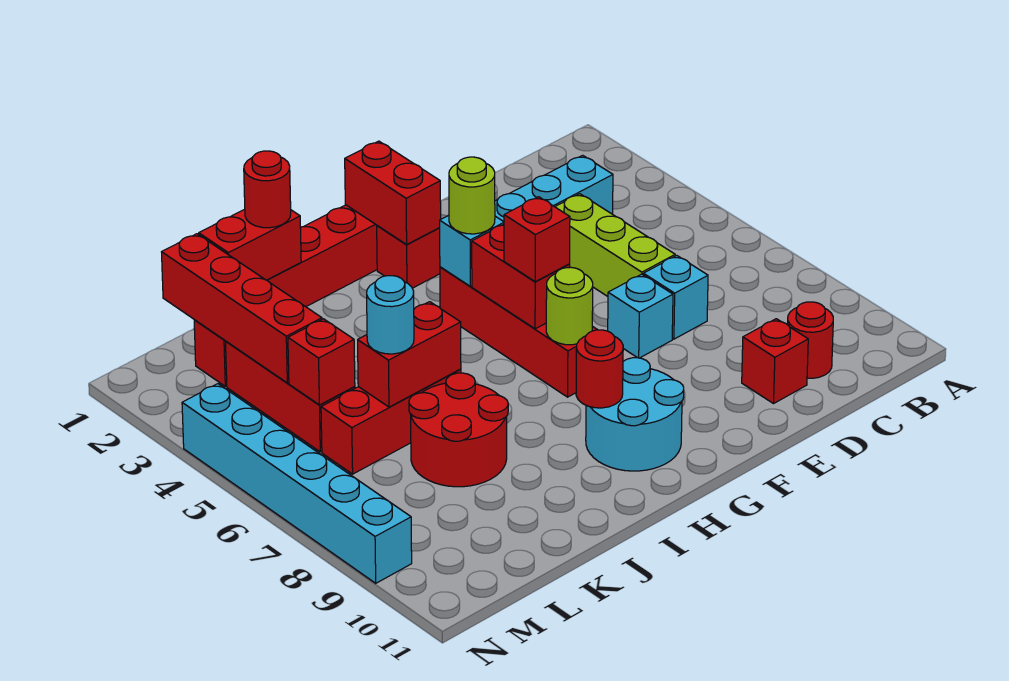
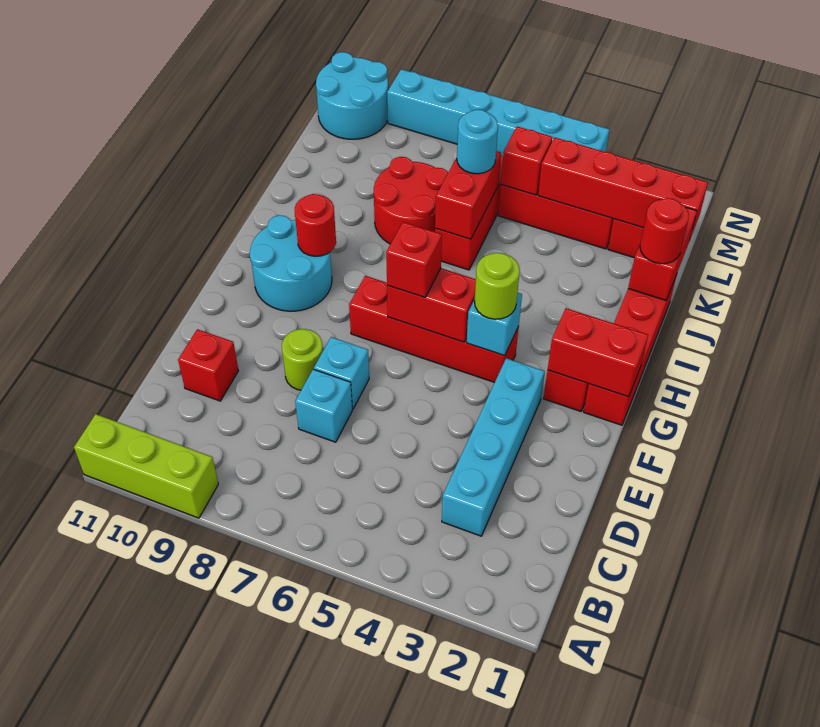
red round brick C10 level 1 -> none
lime brick D4:D6 level 1 -> lime brick A9:A11 level 1
lime round brick G7 level 2 -> lime round brick E8 level 1
none -> cyan round brick M10:N11 level 1

